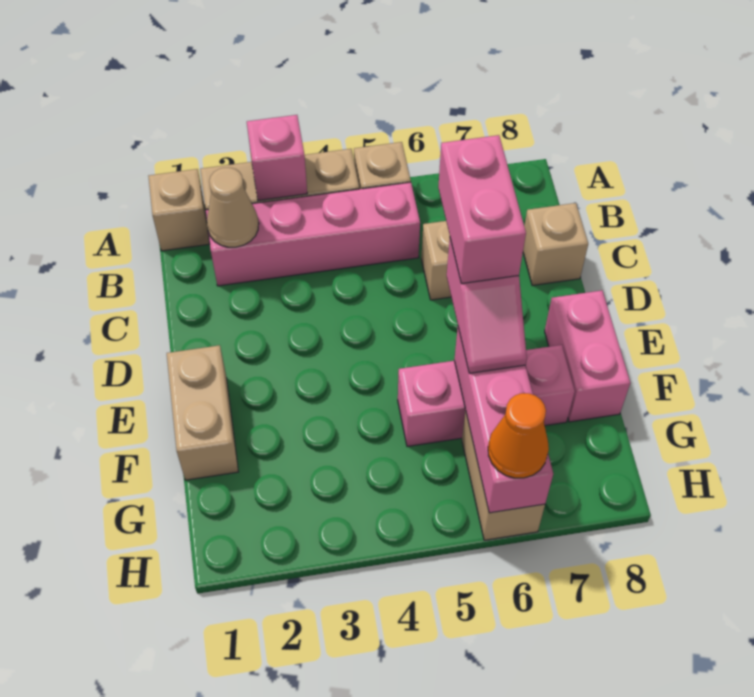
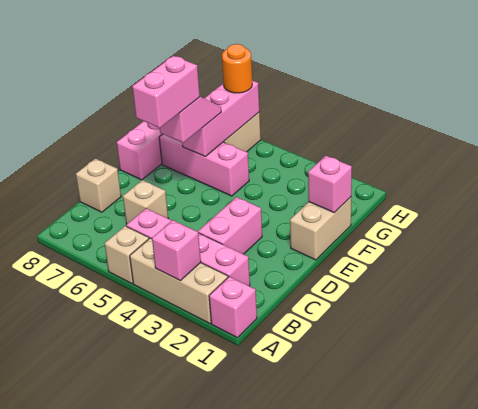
tan brick A1 level 1 -> pink brick A1 level 1
tan cone B2 level 2 -> none
none -> pink brick C3:D3 level 1
none -> pink brick F1 level 2
orange cone H6 level 3 -> orange round brick H6 level 3

